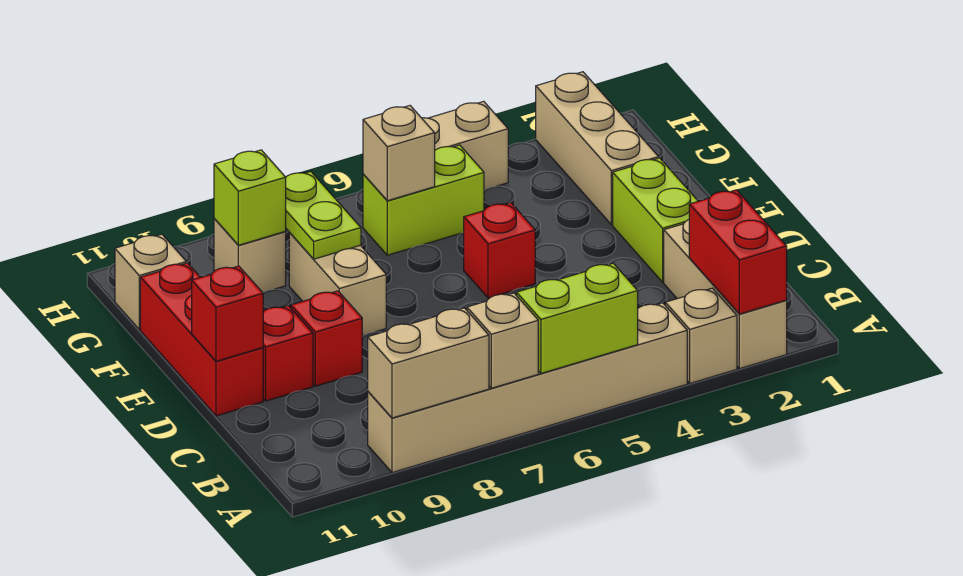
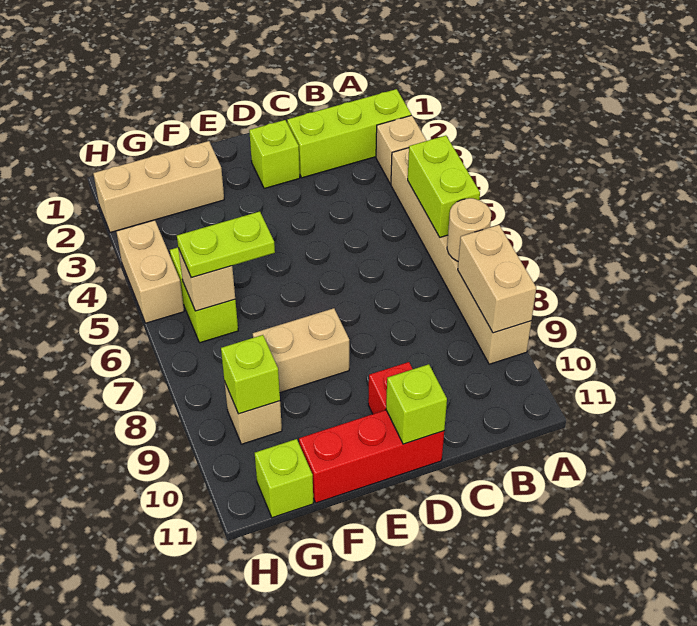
tan brick A2:C2 level 1 -> lime brick A2:C2 level 1
red brick A2:B2 level 2 -> none
tan brick A7 level 2 -> tan round brick A7 level 2
lime brick D2:E2 level 1 -> lime brick D2 level 1
red brick D9 level 1 -> none
red brick D11 level 2 -> lime brick D11 level 2
red brick E5 level 1 -> none
lime plate F8:G8 level 2 -> lime plate F6:G6 level 3
tan brick G11 level 1 -> lime brick G11 level 1

